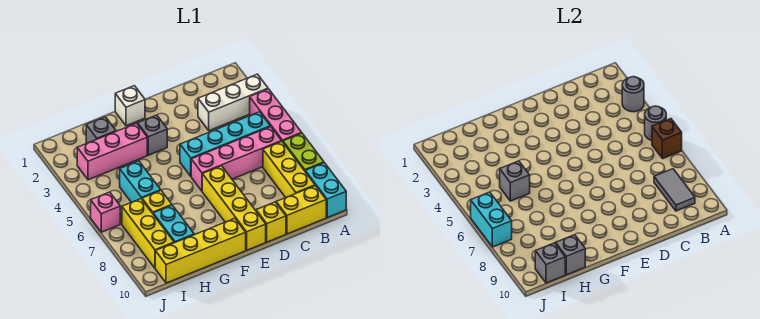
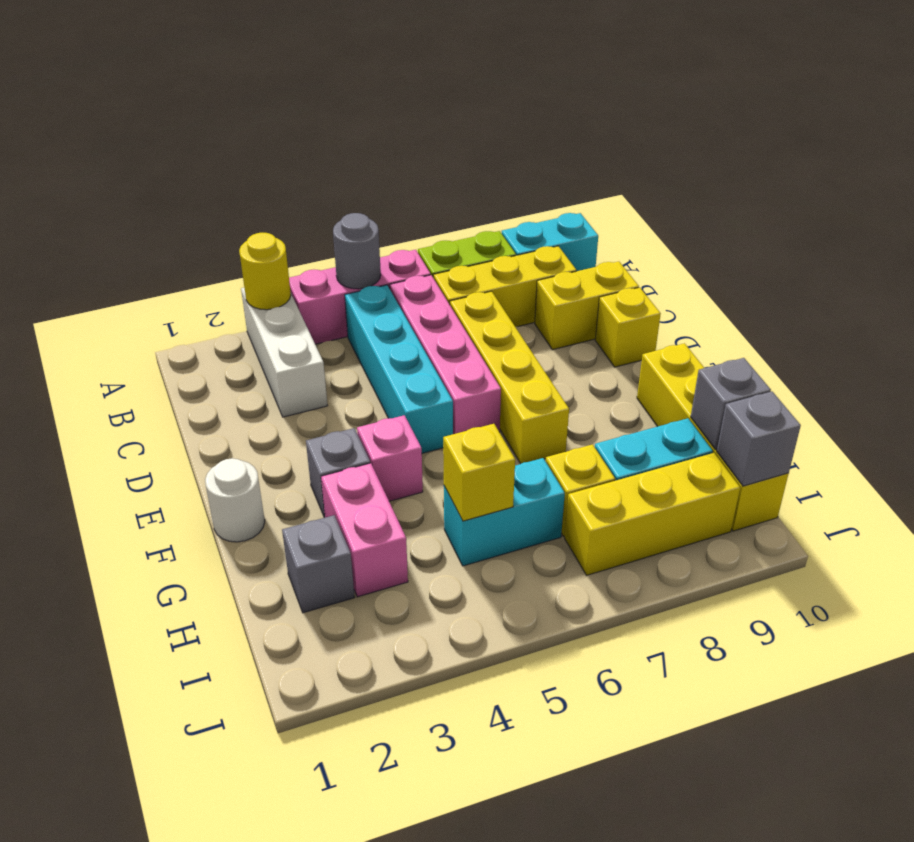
grey round brick A3 level 2 -> yellow round brick A3 level 2
brown brick A6 level 2 -> none
grey tile B8:B9 level 2 -> none
yellow brick B10:C10 level 1 -> yellow brick C9:C10 level 1
yellow brick E7:E10 level 1 -> yellow brick C7:F7 level 1
white brick F1 level 1 -> white round brick F1 level 1
pink brick G3:I3 level 1 -> pink brick G3:H3 level 1
grey brick H5 level 2 -> yellow brick H5 level 2
pink brick J6 level 1 -> pink brick F4 level 1
cyan brick J6:J7 level 2 -> none

